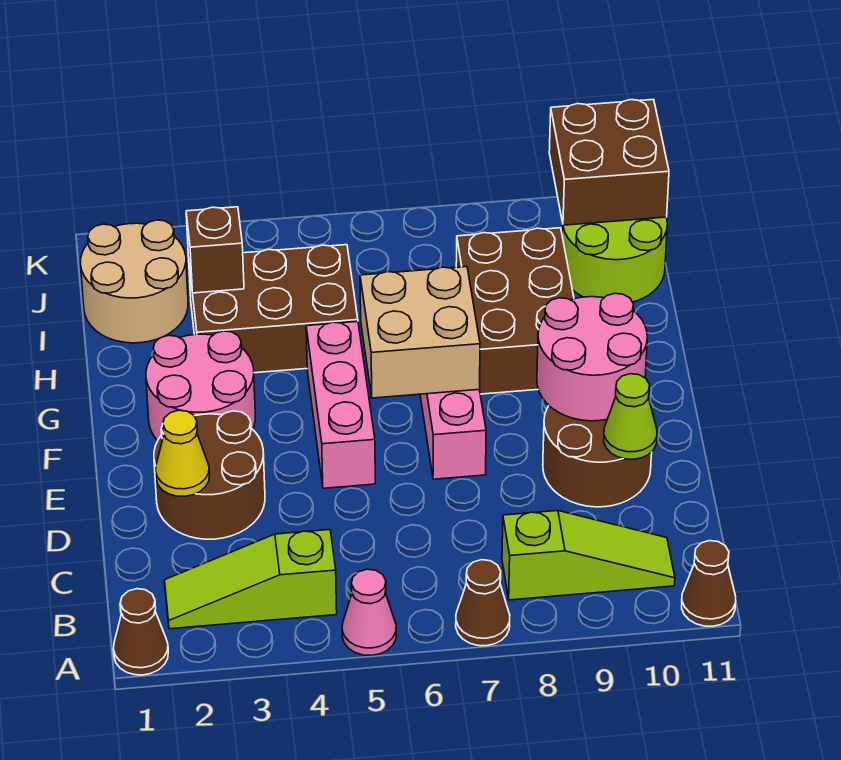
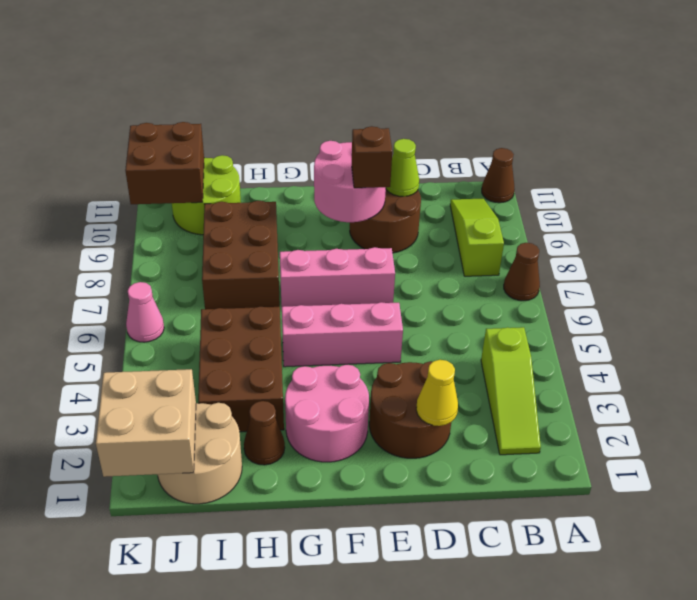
brown cone A1 level 1 -> brown cone H2 level 1
pink cone A5 level 1 -> pink cone K6 level 1
tan brick F6:G7 level 2 -> tan brick J1:K2 level 2
brown brick G8:I9 level 1 -> brown brick H7:I9 level 1
brown brick I3 level 2 -> brown brick E9 level 3

